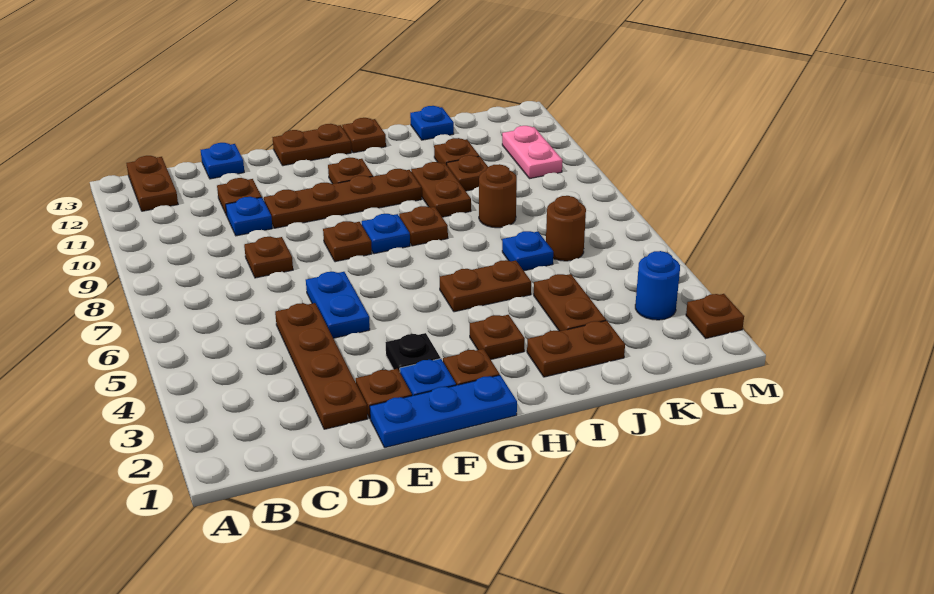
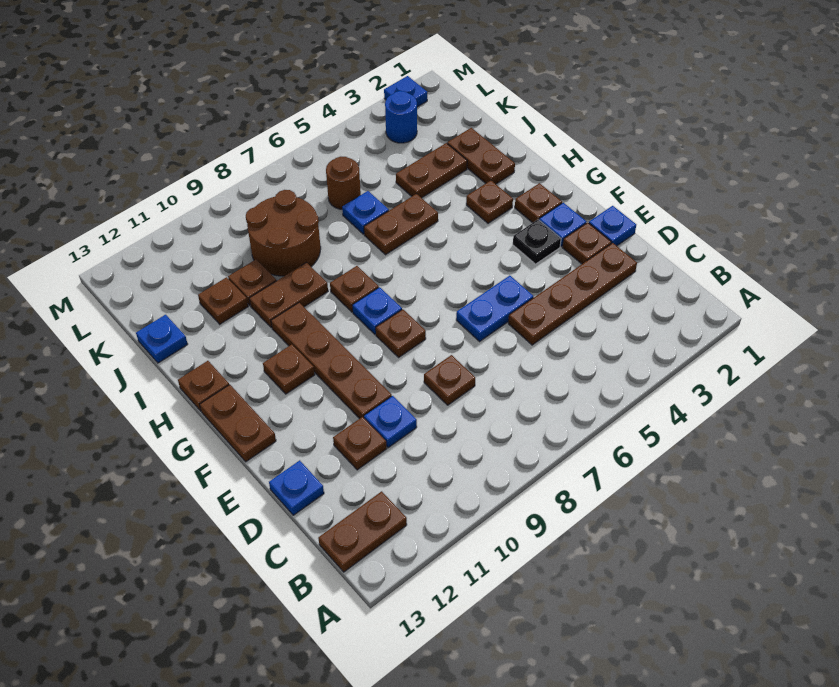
blue plate E1:G1 level 1 -> blue plate E1 level 1
brown plate H5:I5 level 1 -> brown plate I5:I6 level 1
brown round brick J8 level 1 -> brown round brick J8:K9 level 1
pink plate L10:L11 level 1 -> none
brown plate M2 level 1 -> blue plate M2 level 1

